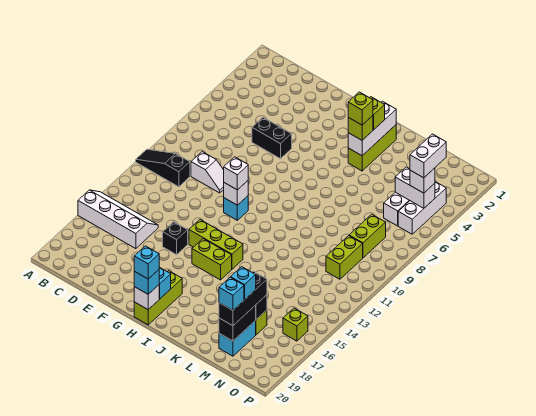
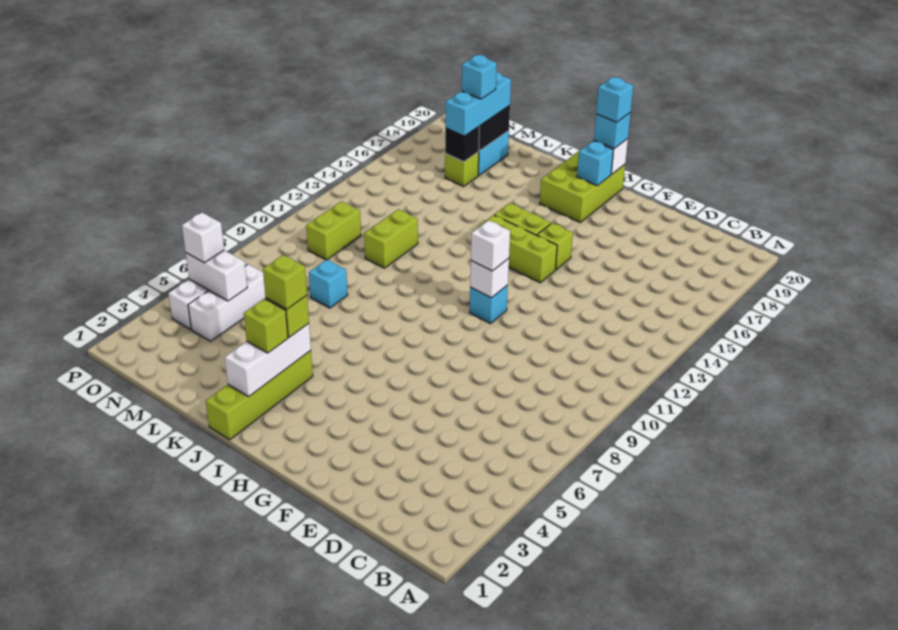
black slope A11:C11 level 1 top C -> none
white slope A15:D16 level 1 top 16 -> none
white slope D10:E10 level 1 top D -> none
black brick E6:F6 level 1 -> none
black brick F15 level 1 -> none
lime brick H18:H20 level 1 -> lime brick H18:I20 level 1
lime brick J2:J4 level 1 -> lime brick J1:J4 level 1
black brick M17:M19 level 3 -> cyan brick M17:M19 level 3
cyan brick M19 level 4 -> cyan brick L8 level 1
lime brick N8:N9 level 1 -> lime brick L11:L12 level 1
white brick O4:O5 level 4 -> none
lime brick O16 level 1 -> lime brick G15 level 1

